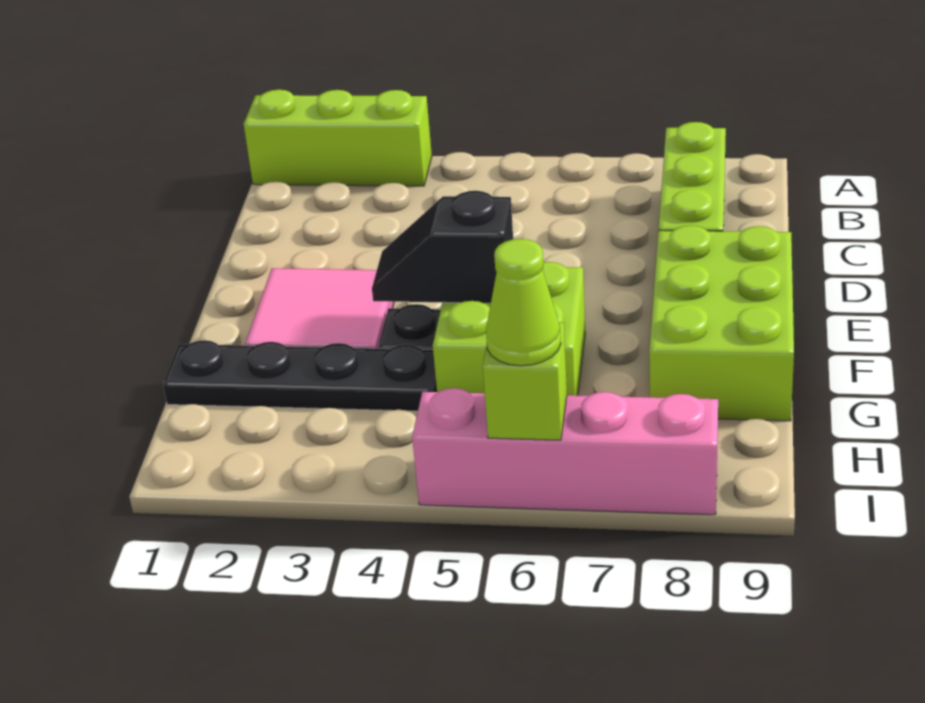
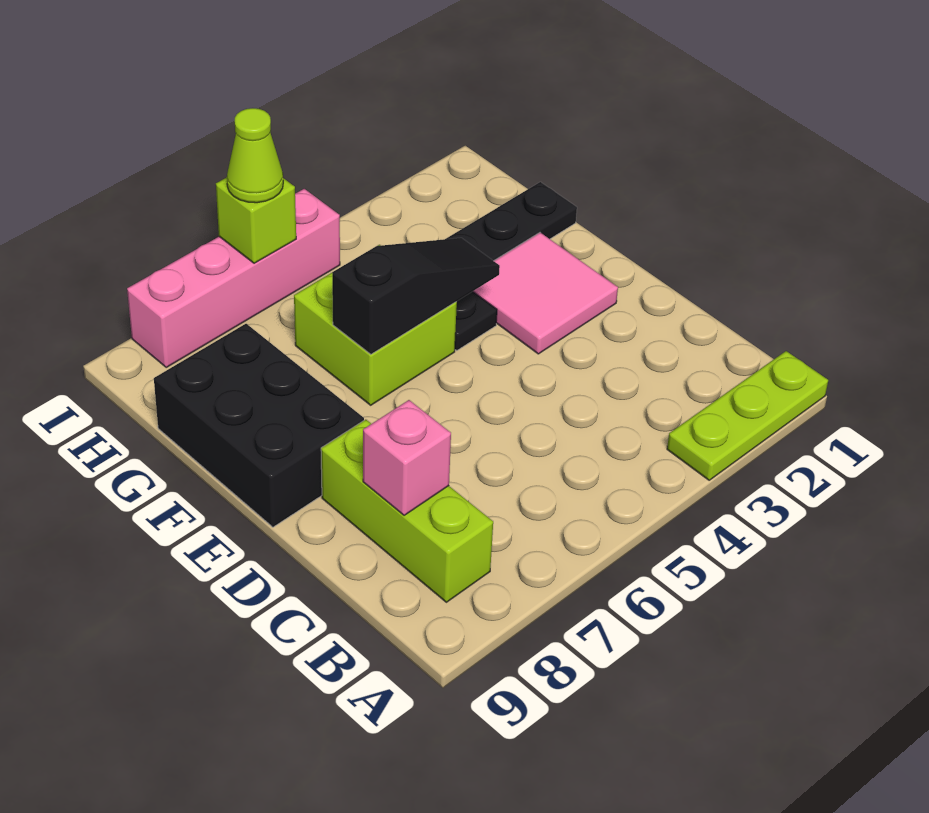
lime brick A1:A3 level 1 -> lime plate A1:A3 level 1
none -> pink brick C8 level 2
lime brick E8:G9 level 1 -> black brick E8:G9 level 1
black slope F4:F5 level 2 top 5 -> black slope F4:F6 level 2 top 6

